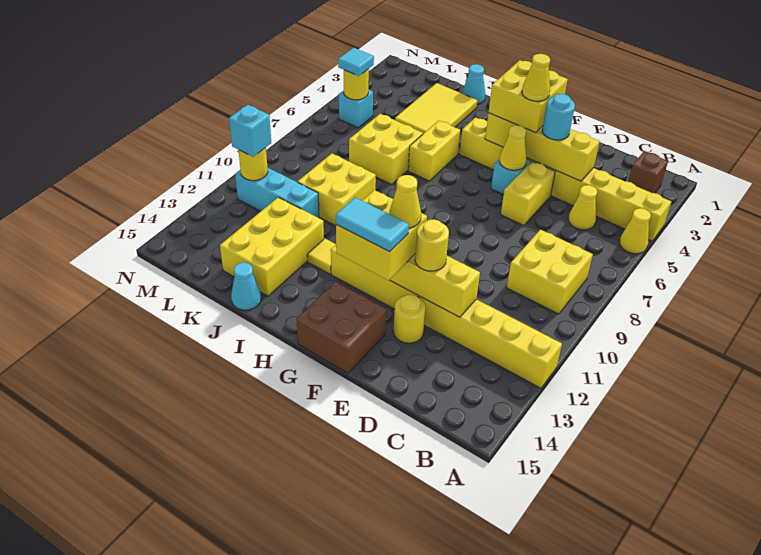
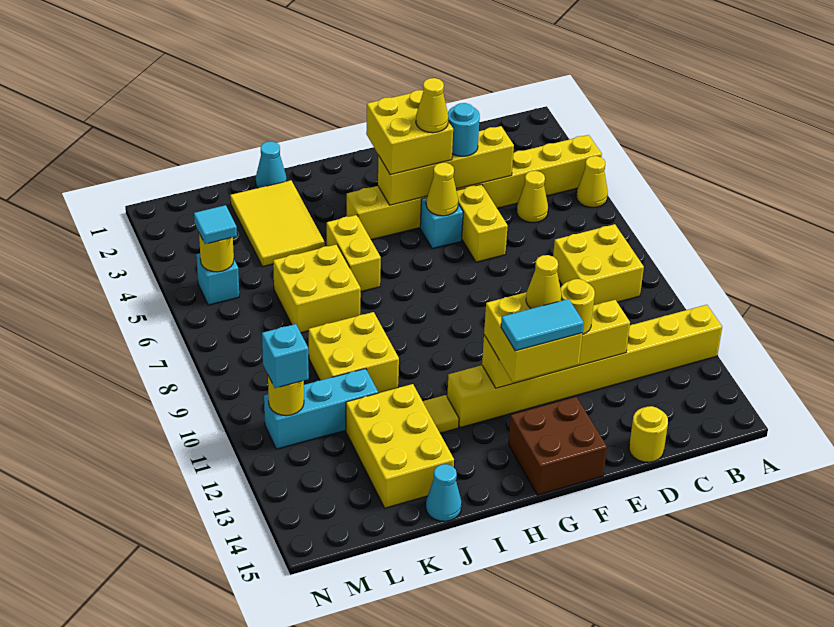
brown brick B2 level 1 -> none
yellow round brick E13 level 1 -> yellow round brick D15 level 1

